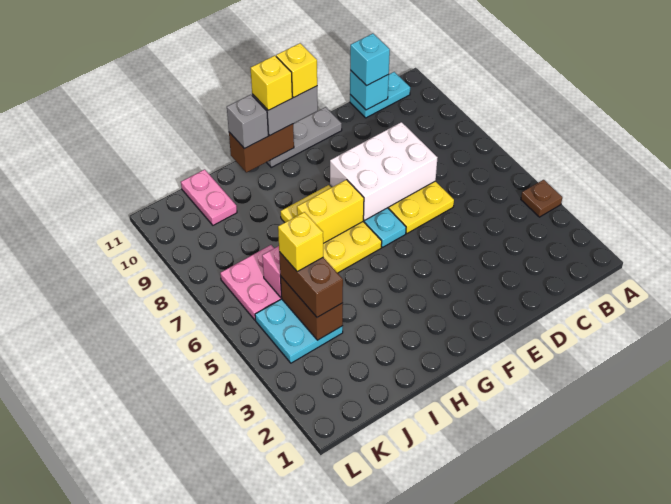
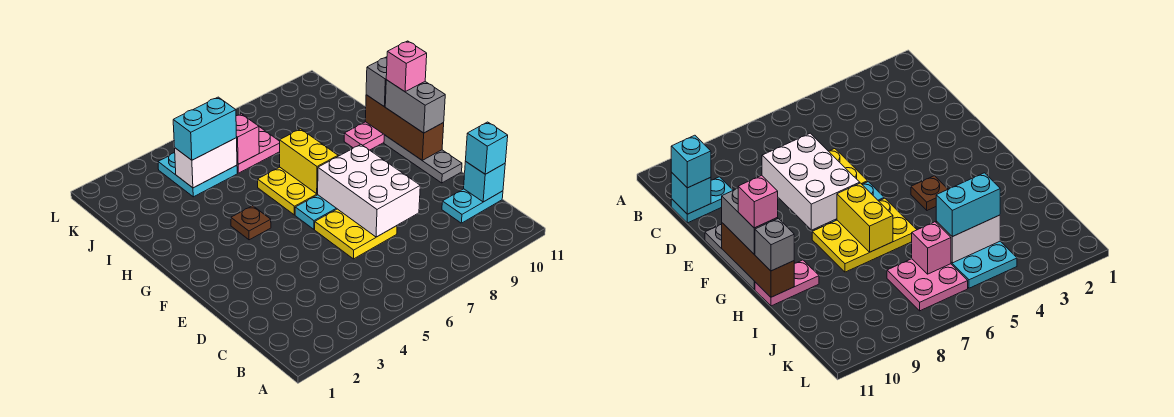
brown plate A4 level 1 -> brown plate G4 level 1
cyan plate B11:C11 level 1 -> cyan plate C10:C11 level 1
yellow brick F11 level 4 -> none
brown brick G11:H11 level 2 -> brown brick F11:H11 level 2
yellow brick G11 level 4 -> pink brick G11 level 4
brown brick J4:J5 level 2 -> white brick J4:J5 level 2
brown brick J4:J5 level 3 -> cyan brick J4:J5 level 3
yellow brick J5 level 4 -> none
pink plate J10:J11 level 1 -> pink plate H10:H11 level 1

